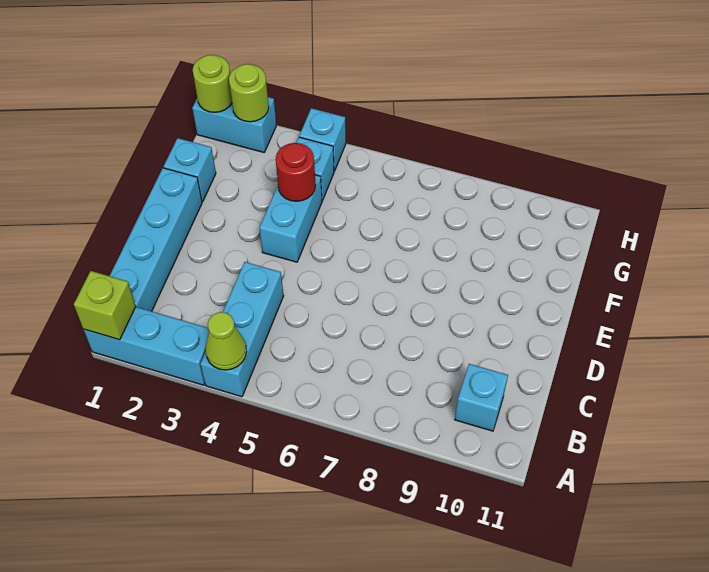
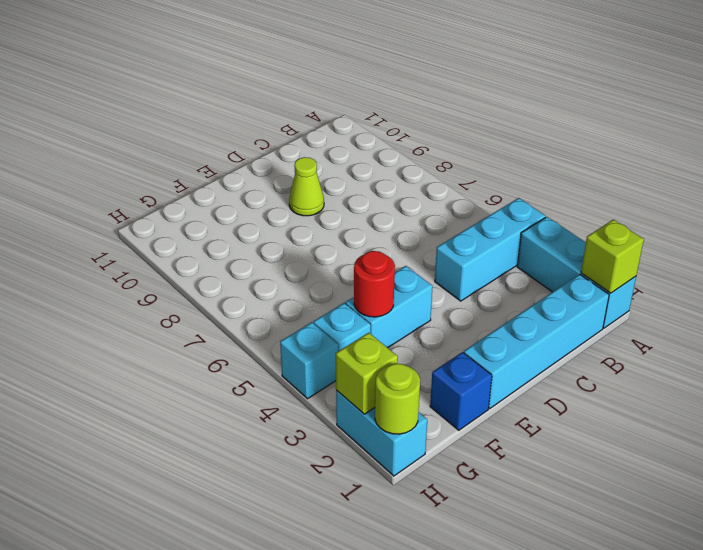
lime cone A4 level 2 -> lime cone D9 level 1
cyan brick B10 level 1 -> none
cyan brick F1 level 1 -> blue brick F1 level 1
lime round brick H2 level 2 -> lime brick H2 level 2

